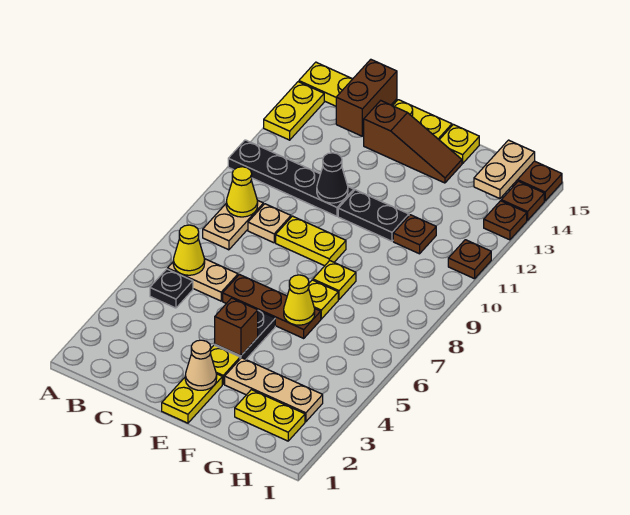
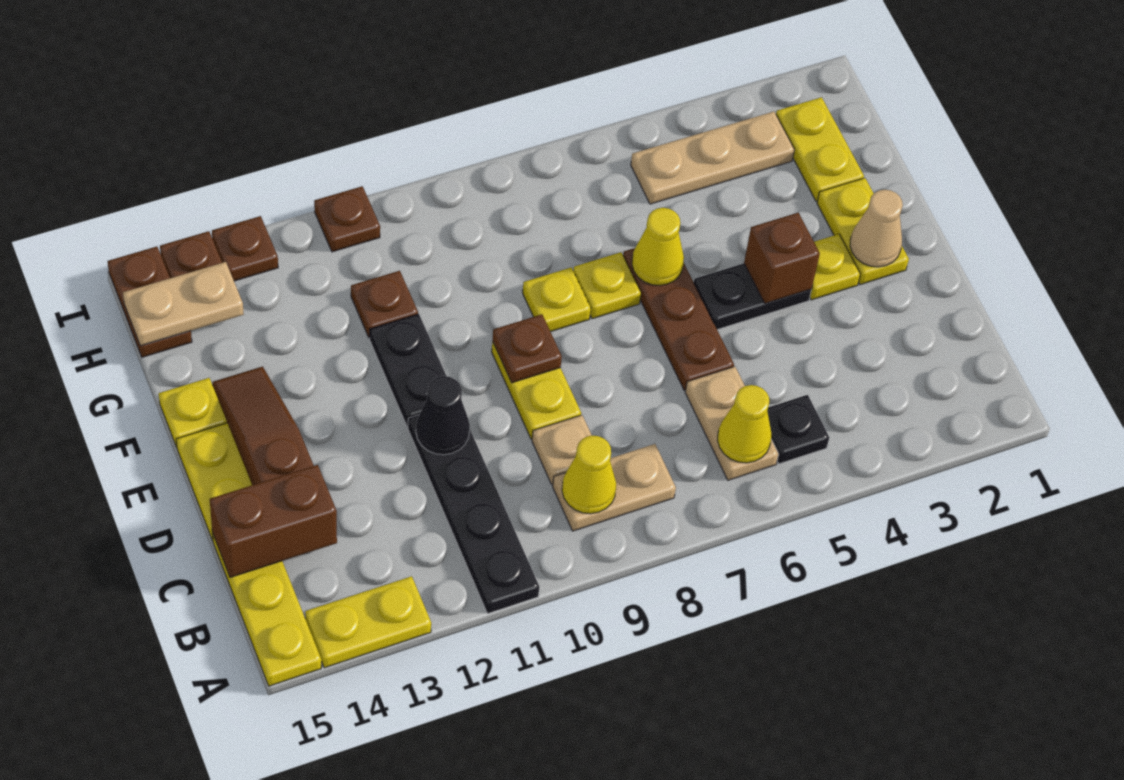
yellow plate E1:E2 level 1 -> yellow plate E2:F2 level 1
none -> brown plate E9 level 2
tan plate F3:H3 level 1 -> tan plate H3:H5 level 1

